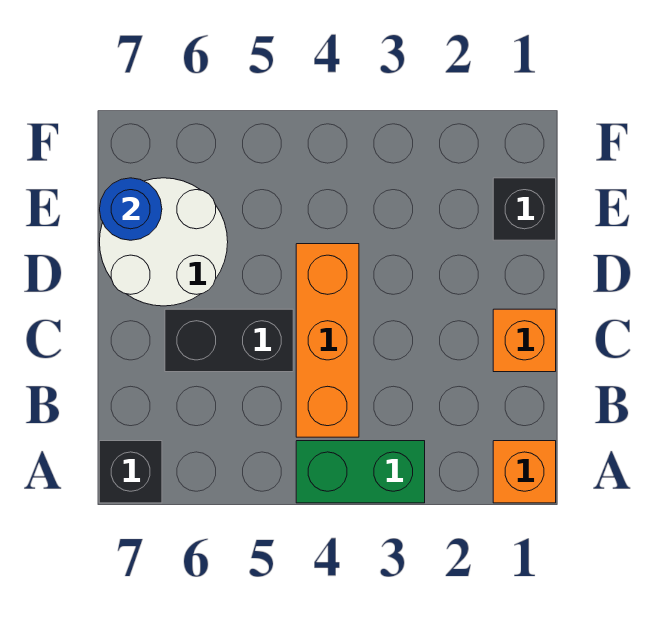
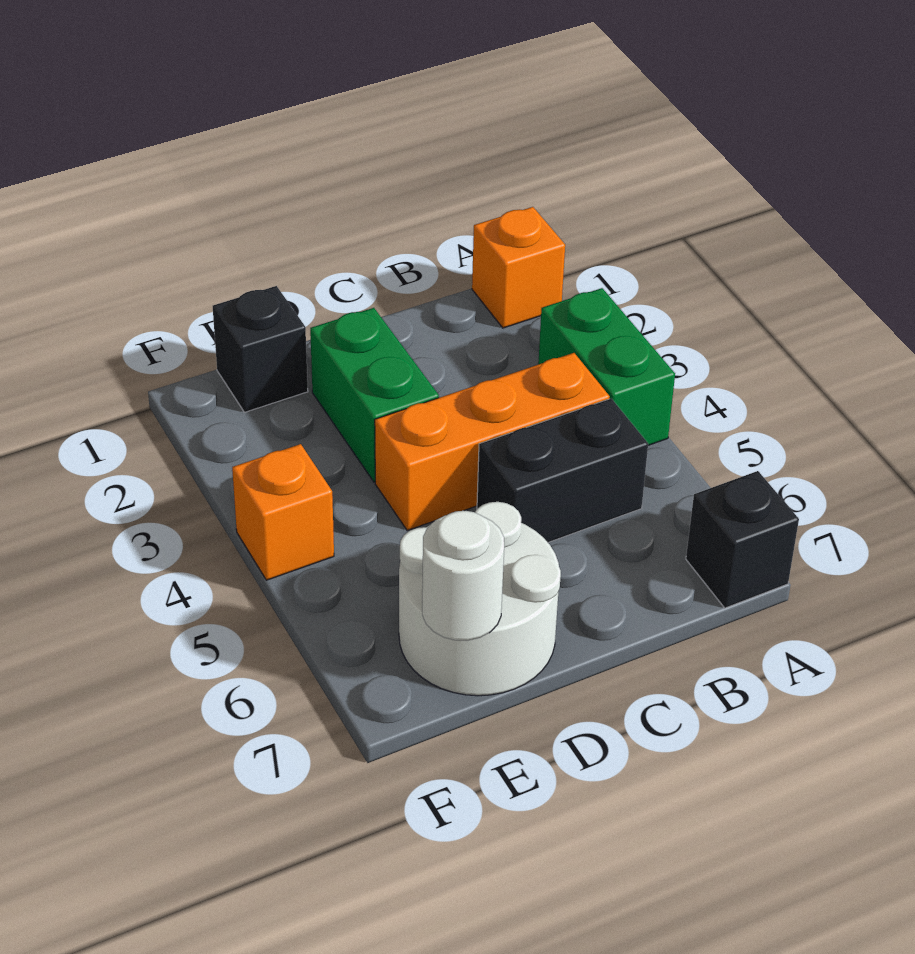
orange brick C1 level 1 -> orange brick F4 level 1
black brick C5:C6 level 1 -> black brick B5:C5 level 1
none -> green brick D2:D3 level 1
blue round brick E7 level 2 -> white round brick E7 level 2

